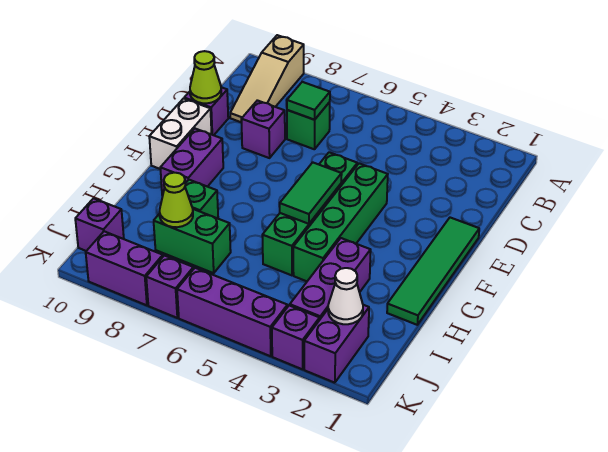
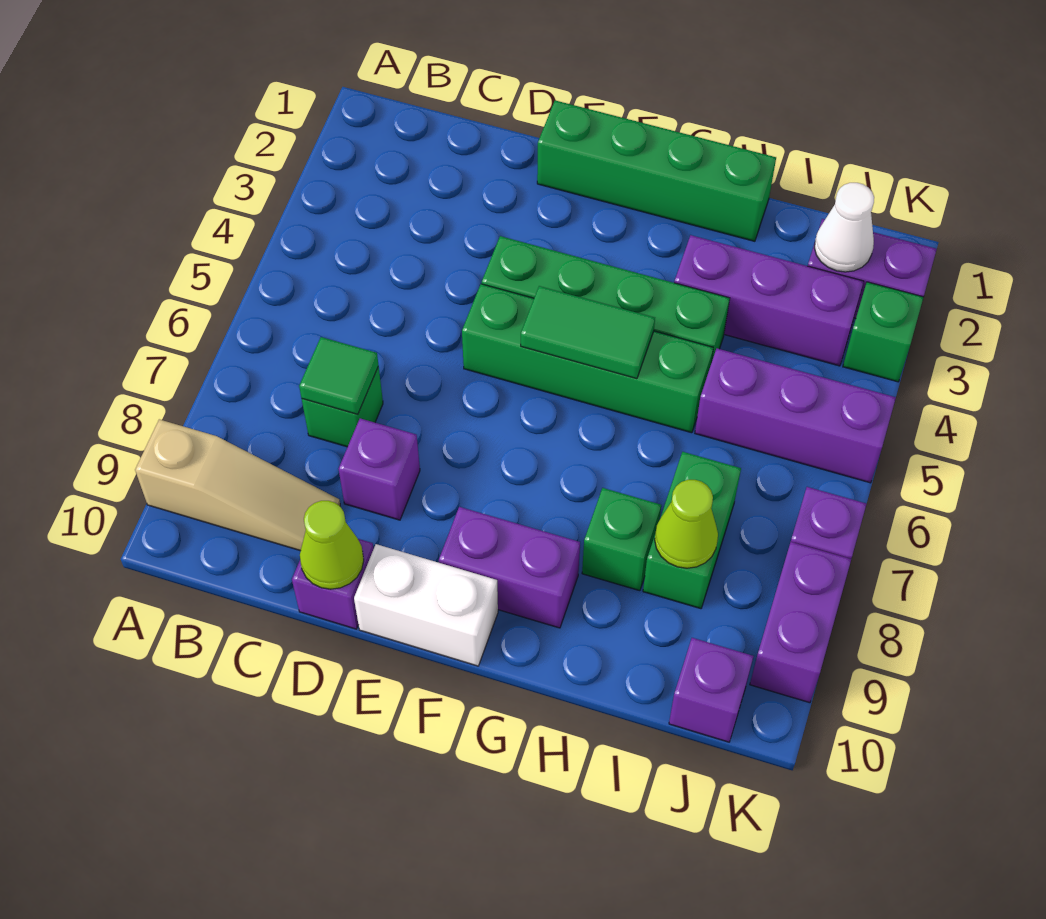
green tile E1:H1 level 1 -> green brick E1:H1 level 1
purple brick K3 level 1 -> green brick K3 level 1
purple brick K4:K6 level 1 -> purple brick I5:K5 level 1

